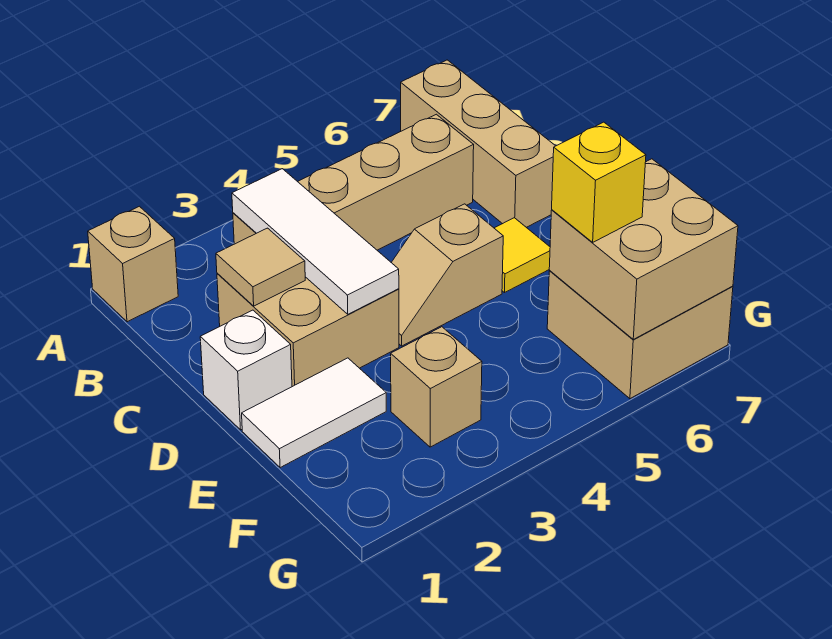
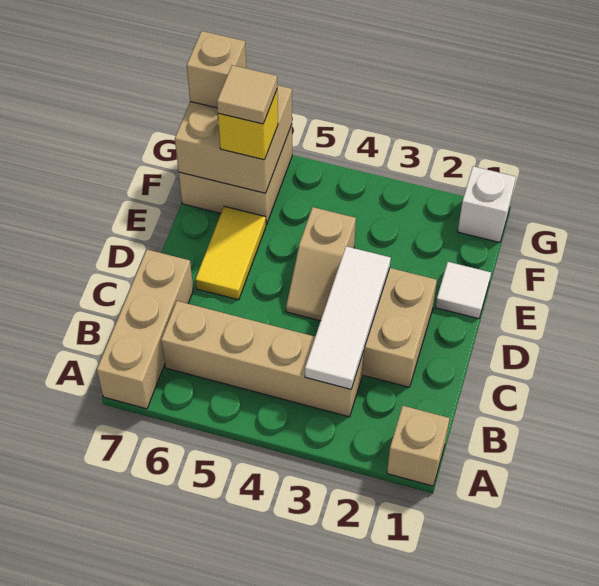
tan tile C2 level 2 -> tan tile F6 level 4
white brick D1 level 1 -> white brick G1 level 1
tan slope D4:D5 level 1 top 5 -> tan slope D4:E4 level 1 top E
yellow tile D6 level 1 -> yellow tile D6:E6 level 1
white tile E1:E2 level 1 -> white tile E1 level 1
tan brick F3 level 1 -> tan brick G7 level 3

